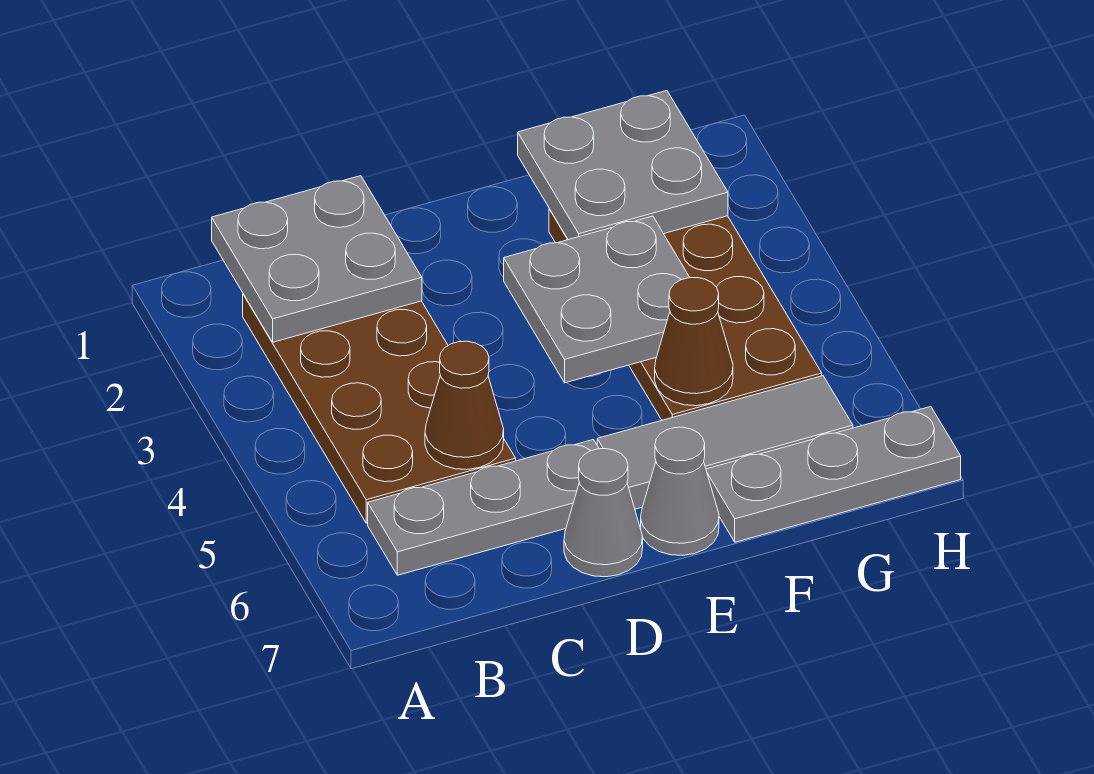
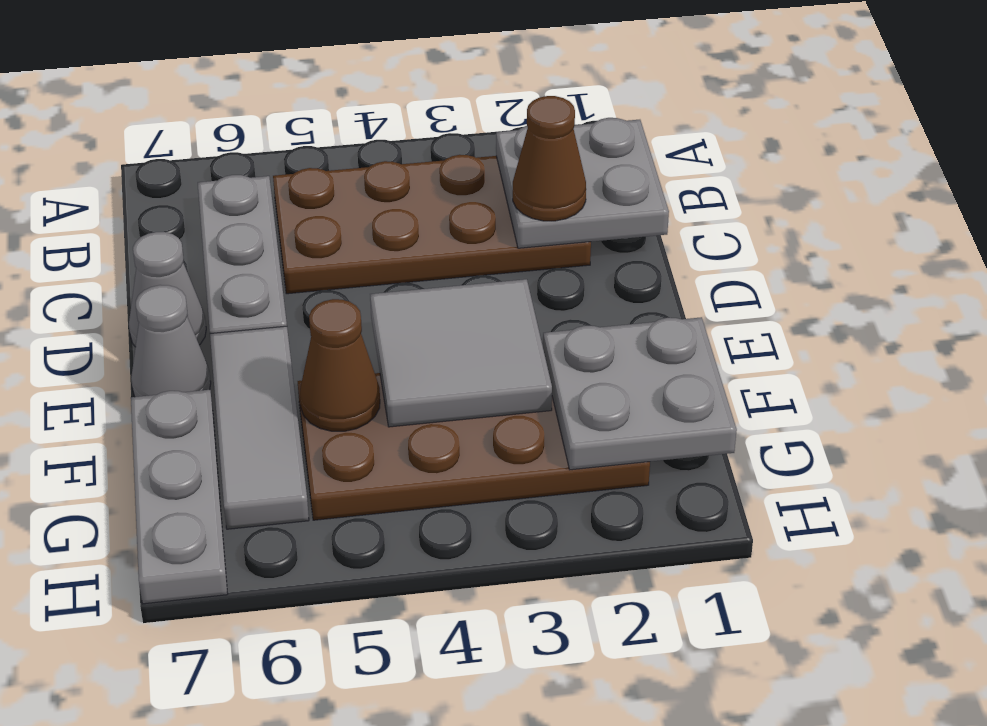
brown cone C5 level 2 -> brown cone C2 level 3
grey plate E3:F4 level 2 -> grey tile E3:F4 level 2

